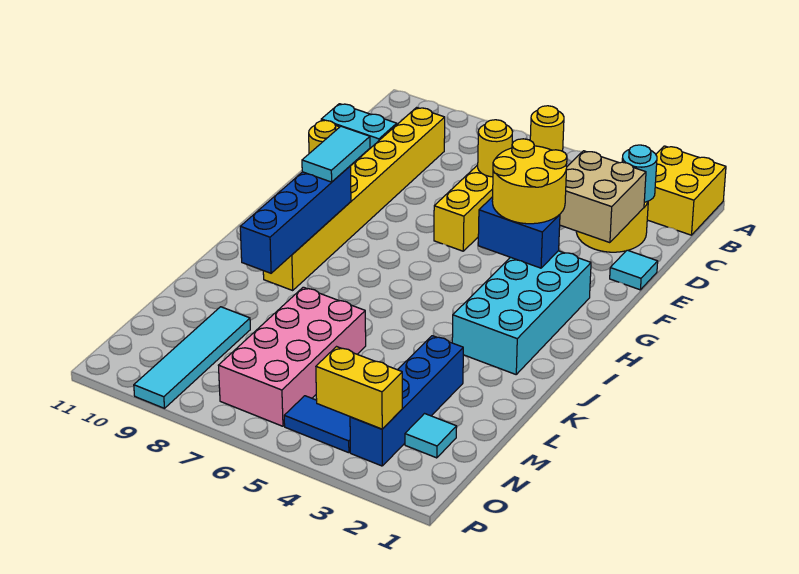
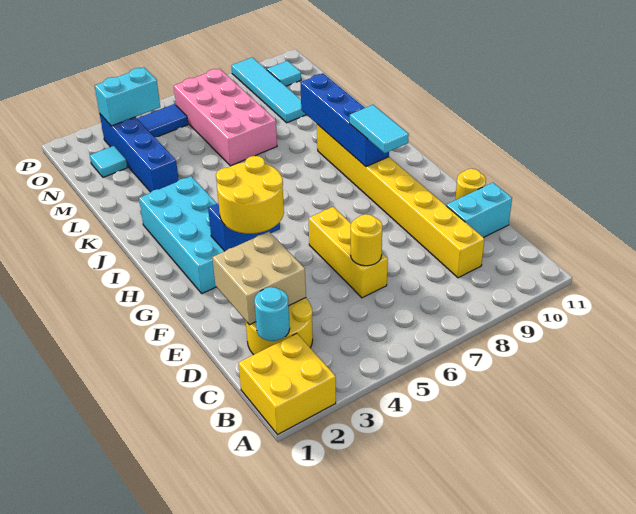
yellow round brick A6 level 1 -> none
cyan tile E1 level 1 -> cyan tile O10 level 1
yellow brick O3:O4 level 2 -> cyan brick O3:O4 level 2

